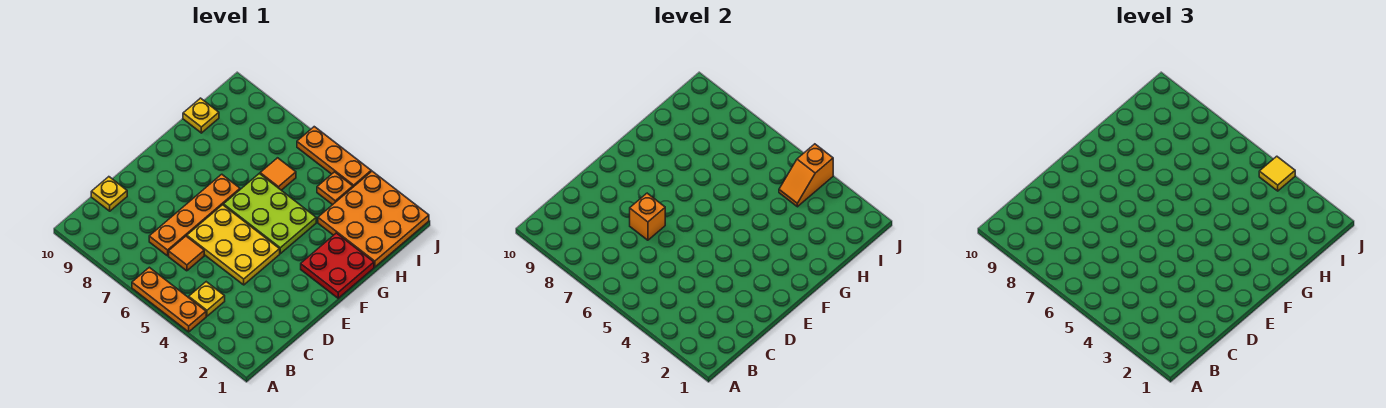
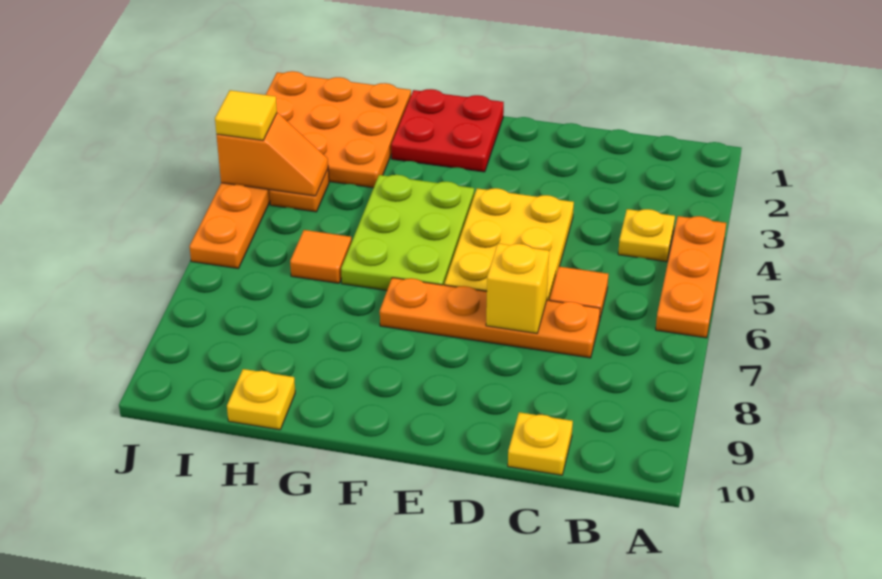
orange brick D7 level 2 -> yellow brick D7 level 2

